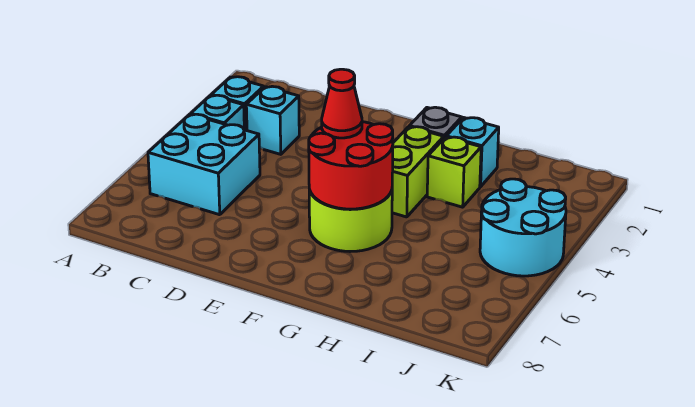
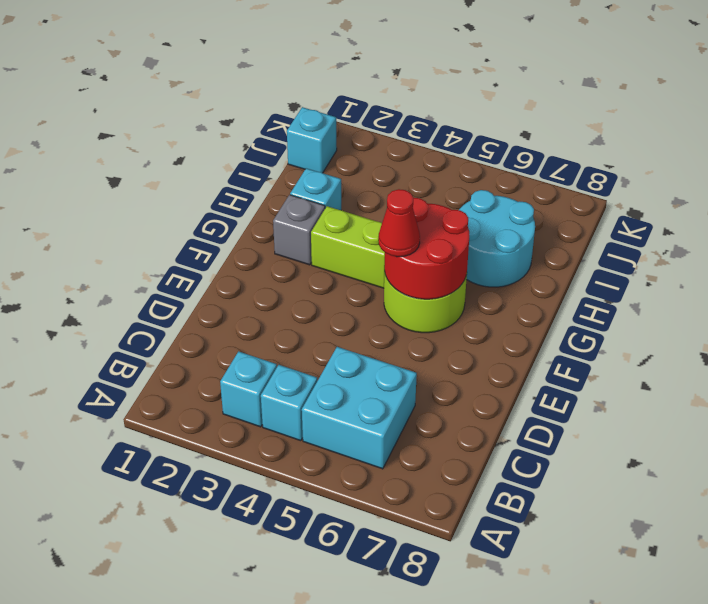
cyan brick C3 level 1 -> cyan brick J1 level 1
lime brick H3 level 1 -> none
cyan round brick J4:K5 level 1 -> cyan round brick H6:I7 level 1

